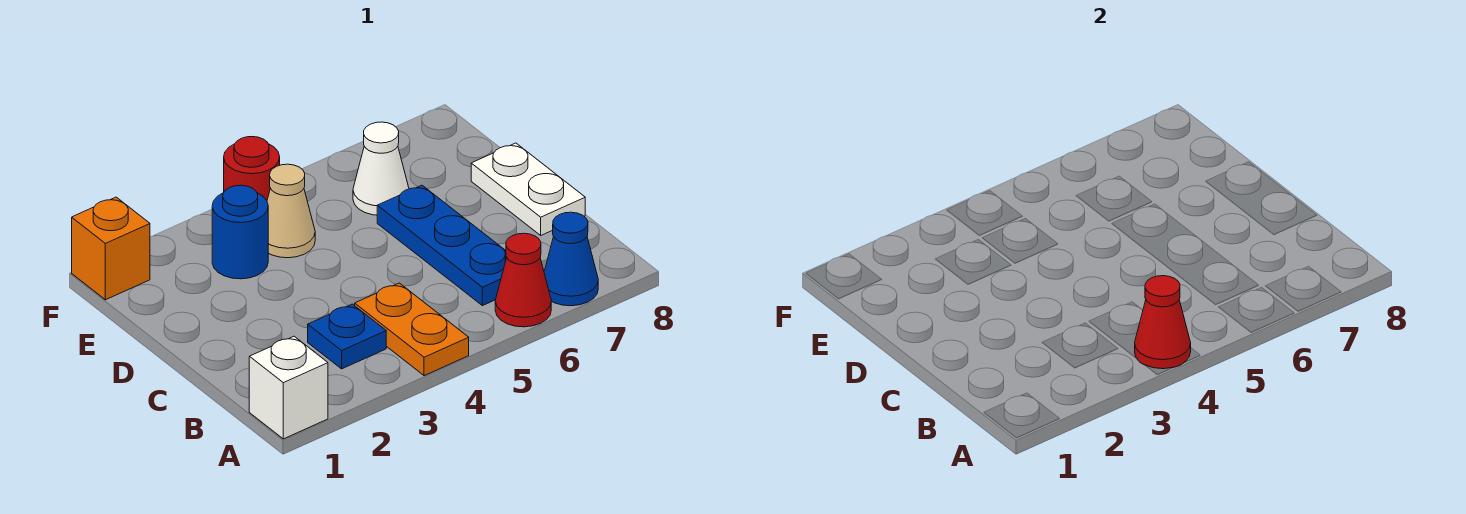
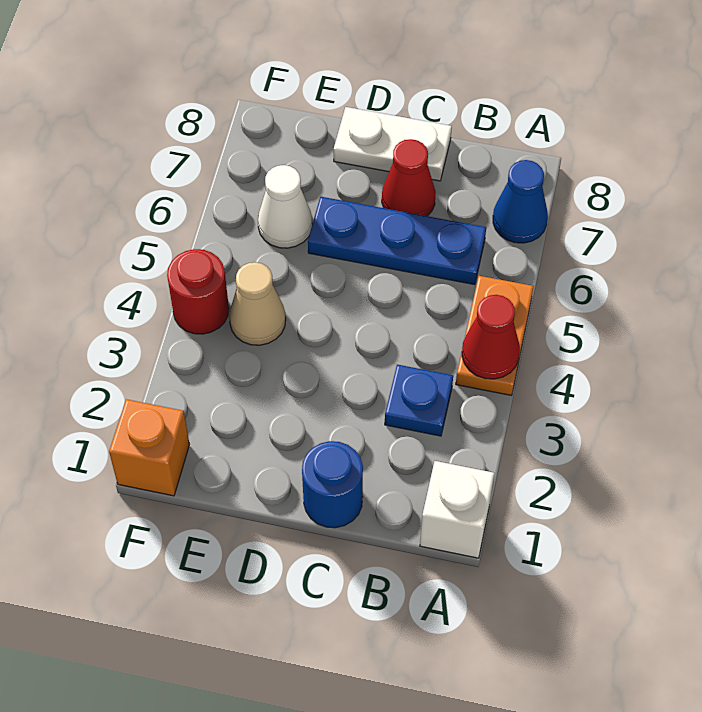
orange plate A4:B4 level 1 -> orange plate A4:A5 level 1
red cone A6 level 1 -> red cone C7 level 1
blue round brick E3 level 1 -> blue round brick C1 level 1

